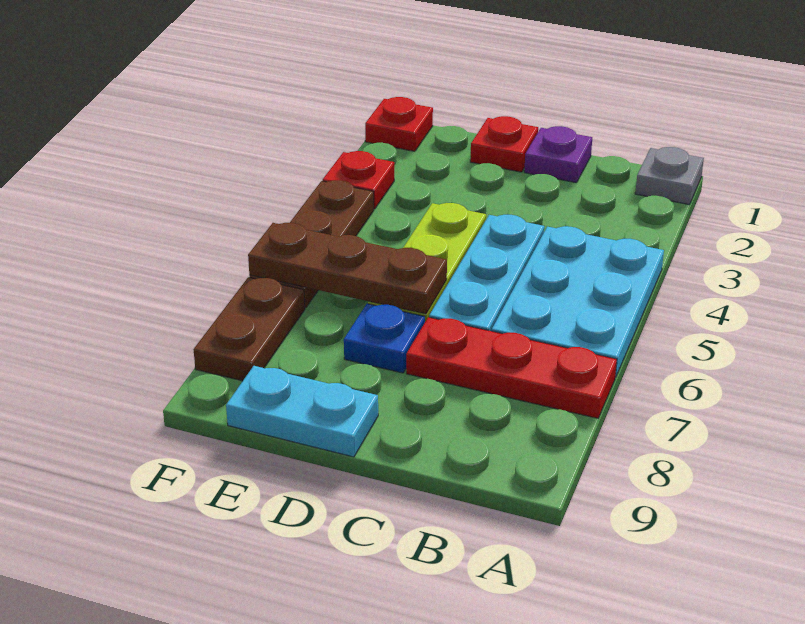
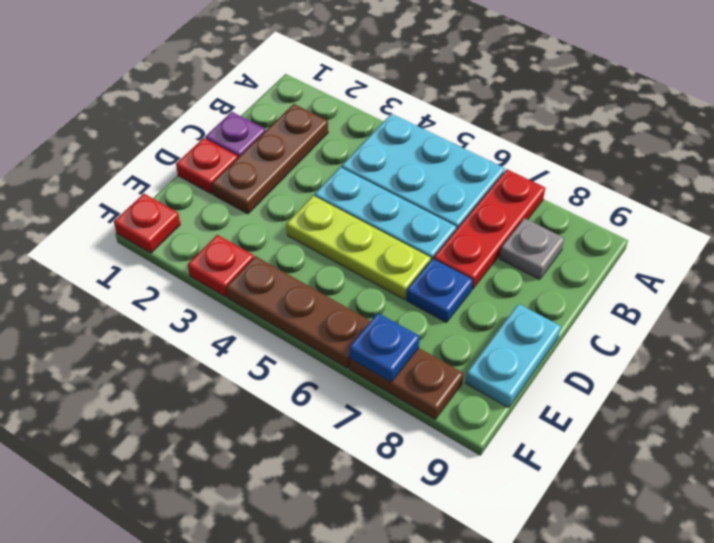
grey plate A1 level 1 -> grey plate B8 level 1
brown plate D6:F6 level 2 -> brown plate B2:D2 level 1
none -> blue plate F7 level 2

